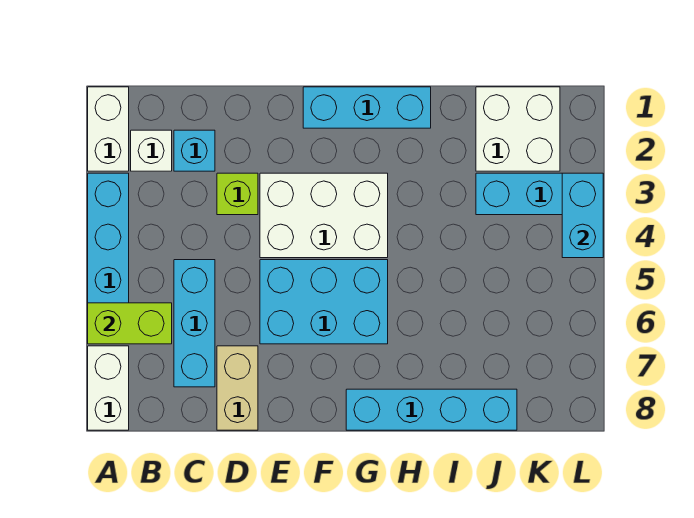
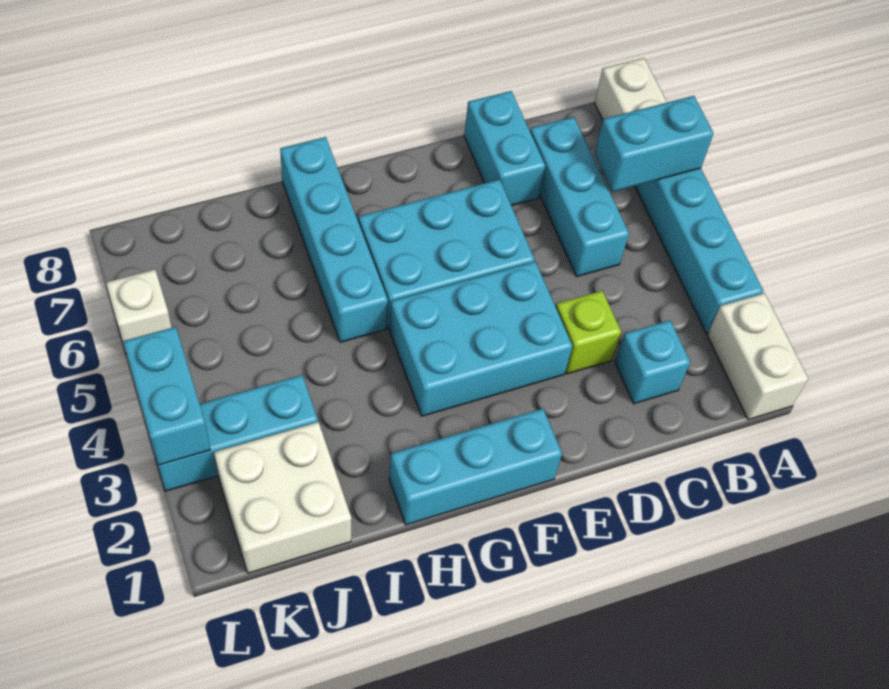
lime brick A6:B6 level 2 -> cyan brick A6:B6 level 2
white brick B2 level 1 -> white brick L6 level 1
tan brick D7:D8 level 1 -> cyan brick D7:D8 level 1
white brick E3:G4 level 1 -> cyan brick E3:G4 level 1
cyan brick G8:J8 level 1 -> cyan brick H5:H8 level 1

